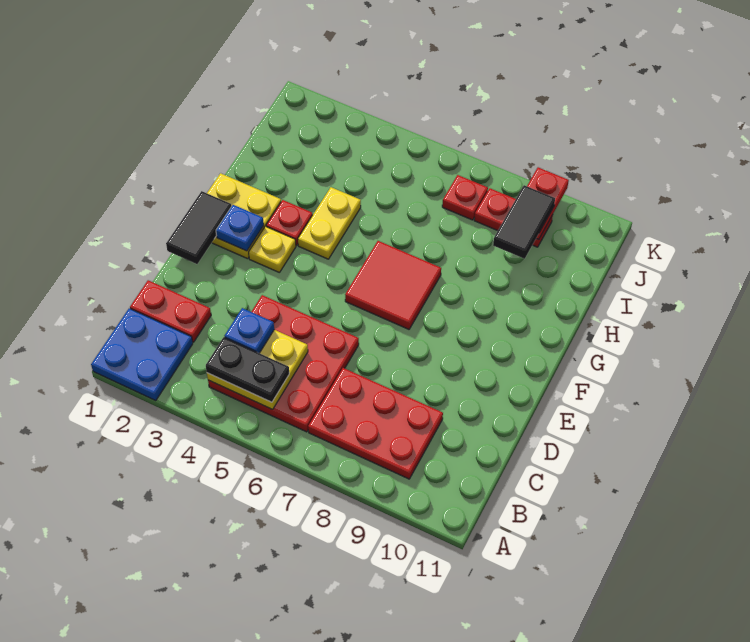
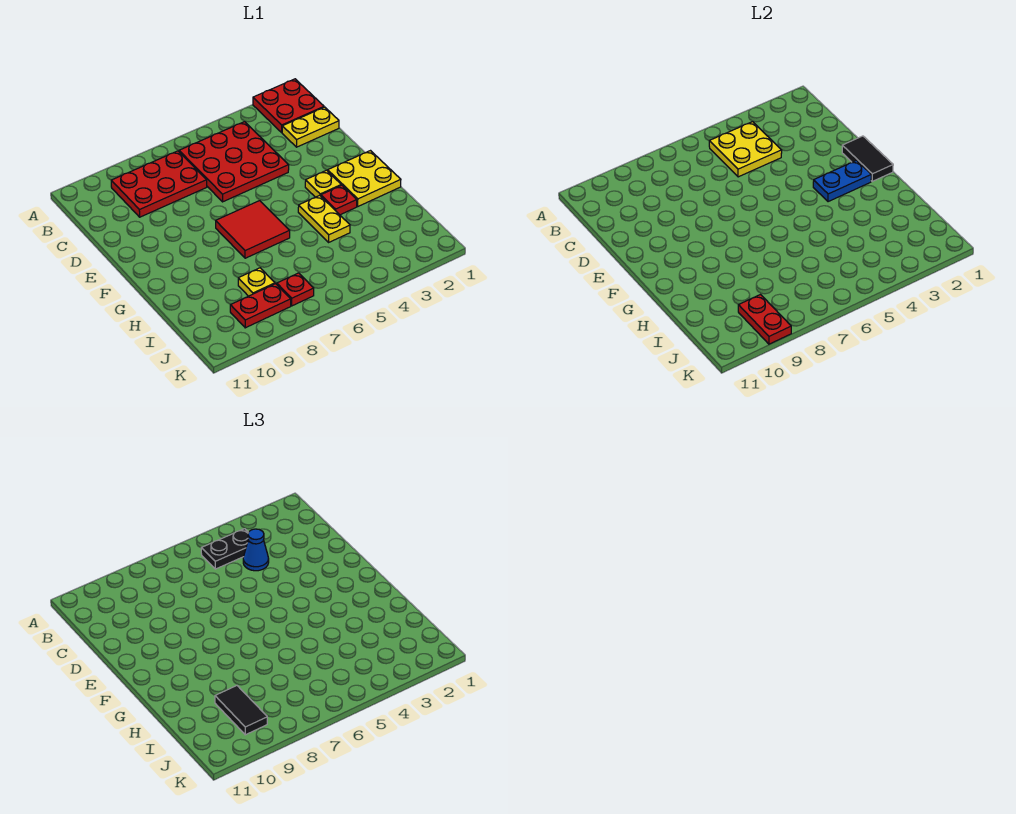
blue plate A1:B2 level 1 -> red plate A1:B2 level 1
red plate C1:C2 level 1 -> yellow plate C1:C2 level 1
blue plate C4 level 3 -> blue cone C4 level 3
blue plate F2 level 2 -> blue plate F2:F3 level 2
none -> yellow plate I8 level 1

